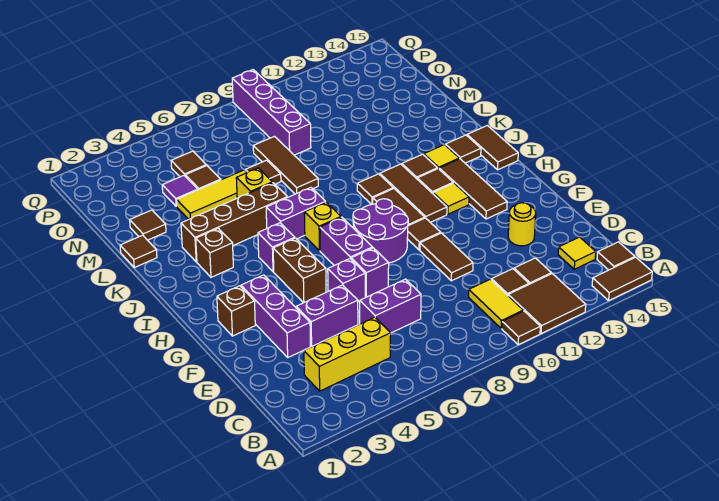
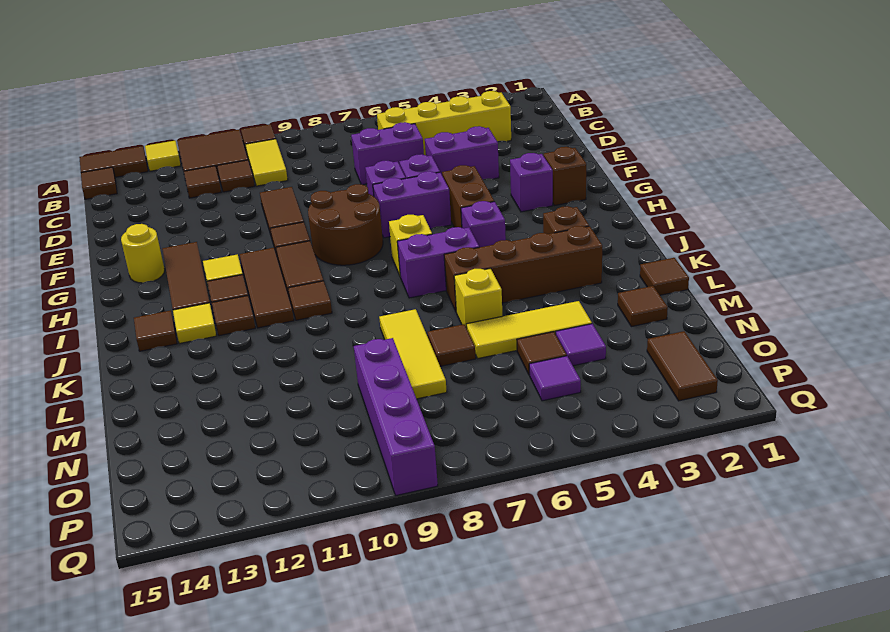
yellow brick C3:C5 level 1 -> yellow brick C3:C6 level 1
yellow tile C14 level 1 -> yellow tile A13 level 1
purple brick E3:G3 level 1 -> purple brick G3 level 1
yellow round brick E13 level 1 -> yellow round brick G14 level 1
purple brick G7:H7 level 1 -> purple brick G6:G7 level 1
purple round brick G8:H9 level 1 -> brown round brick G8:H9 level 1
brown tile I15:J15 level 1 -> brown tile O2:P2 level 1
brown tile L8:N8 level 1 -> yellow tile L8:N8 level 1
brown tile O5 level 1 -> purple tile O5 level 1

